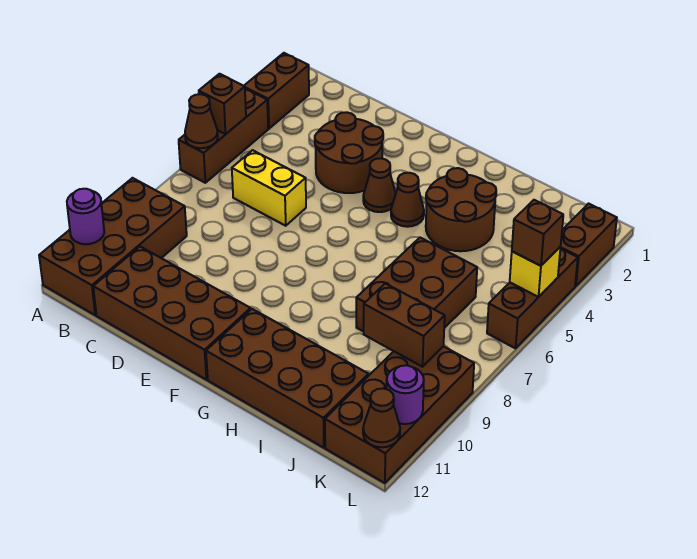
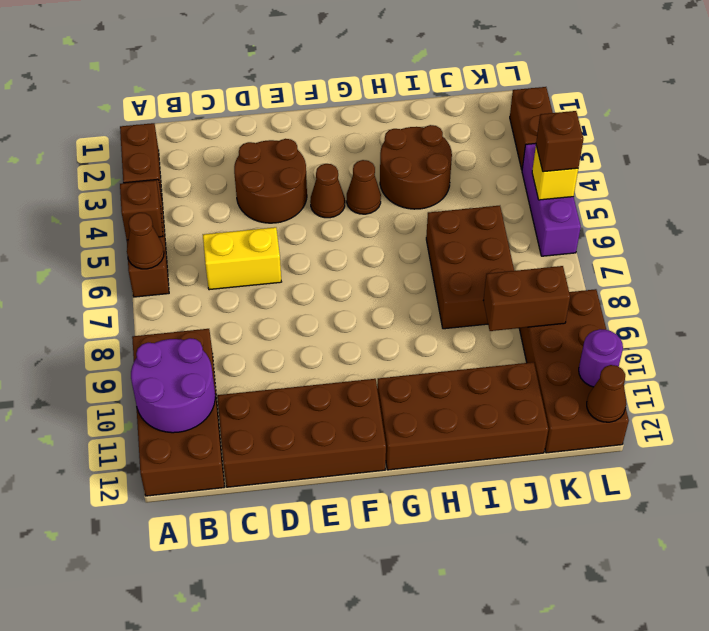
purple round brick A11 level 2 -> purple round brick A10:B11 level 2
brown brick L4:L6 level 1 -> purple brick L4:L6 level 1

